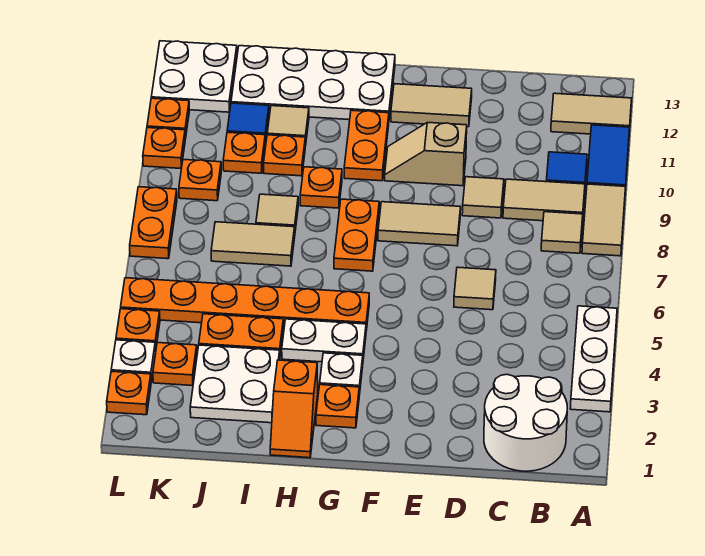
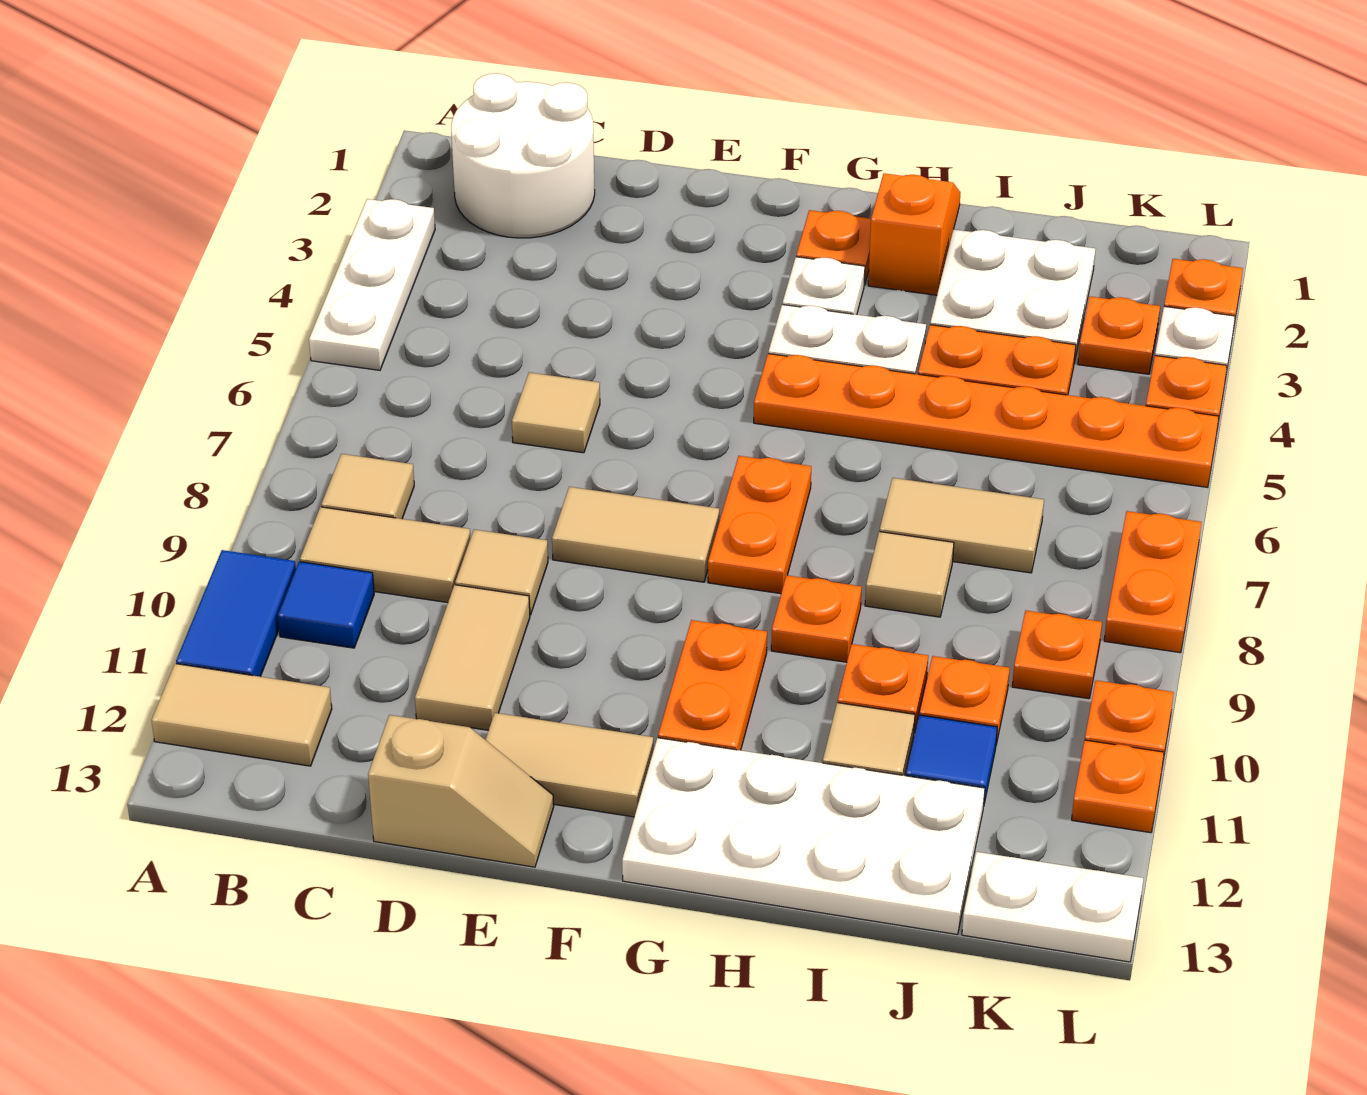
tan tile A8:A9 level 1 -> tan tile D10:D11 level 1
tan slope E10:F10 level 1 top E -> tan slope D13:E13 level 1 top D
white plate K12:L13 level 1 -> white plate K13:L13 level 1

